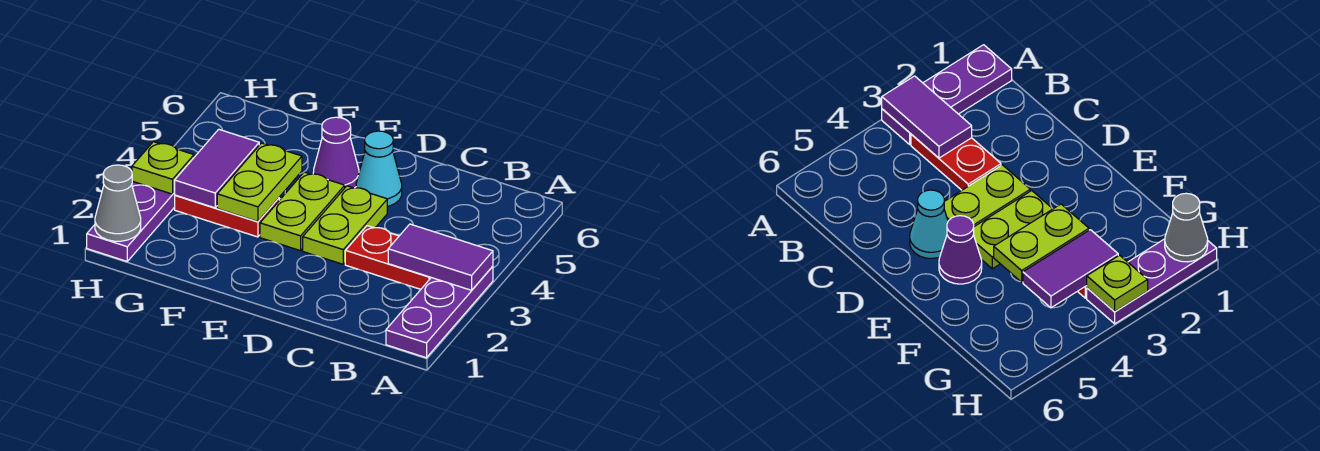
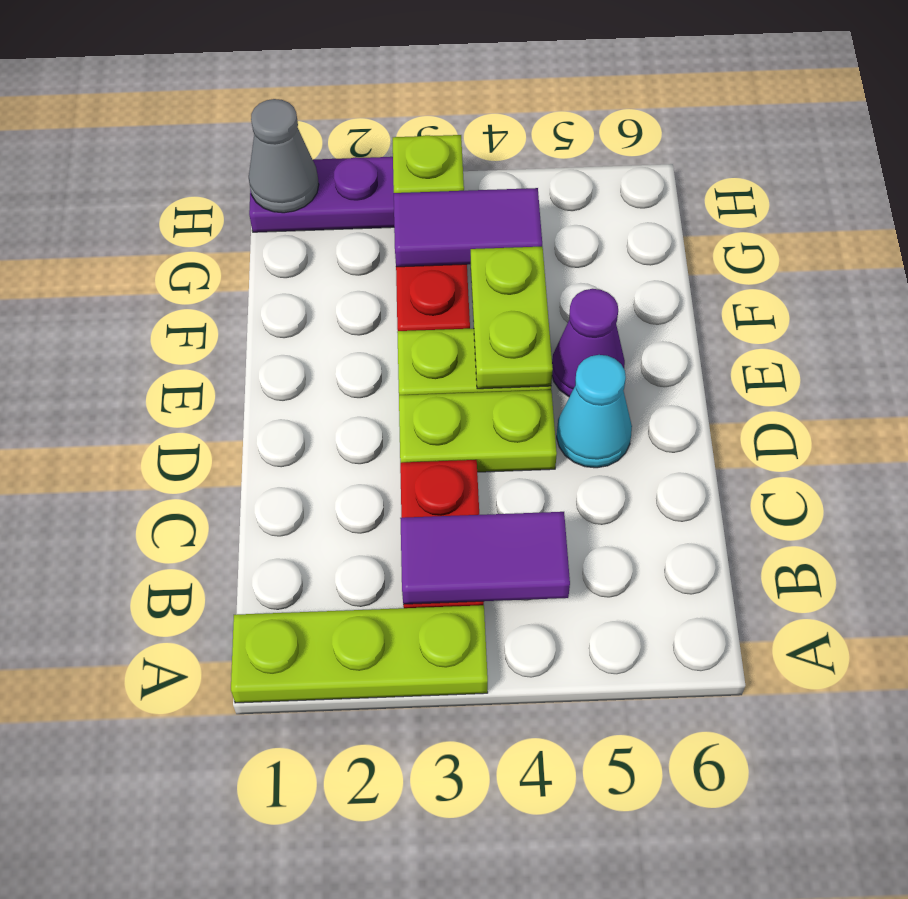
purple plate A1:A3 level 1 -> lime plate A1:A3 level 1
purple tile A3:B3 level 2 -> purple tile B3:B4 level 2
lime plate F3:F4 level 2 -> lime plate E4:F4 level 2

